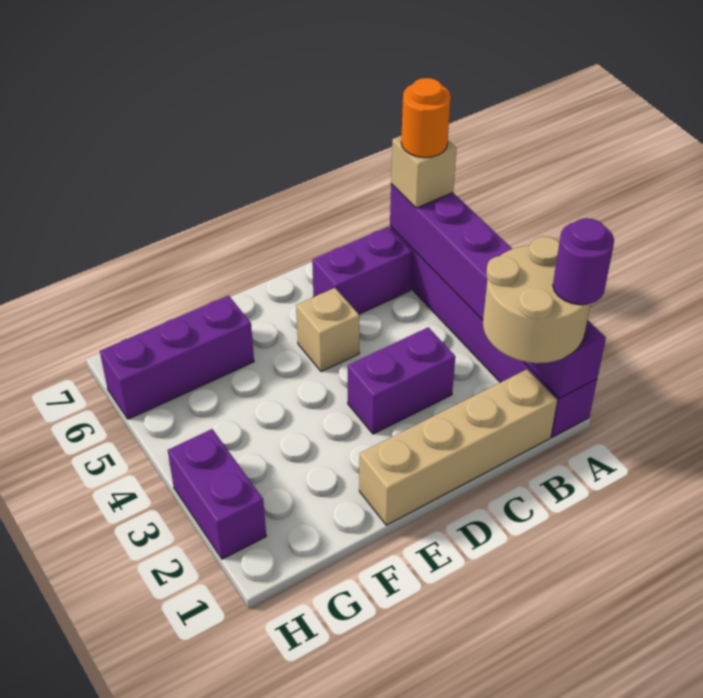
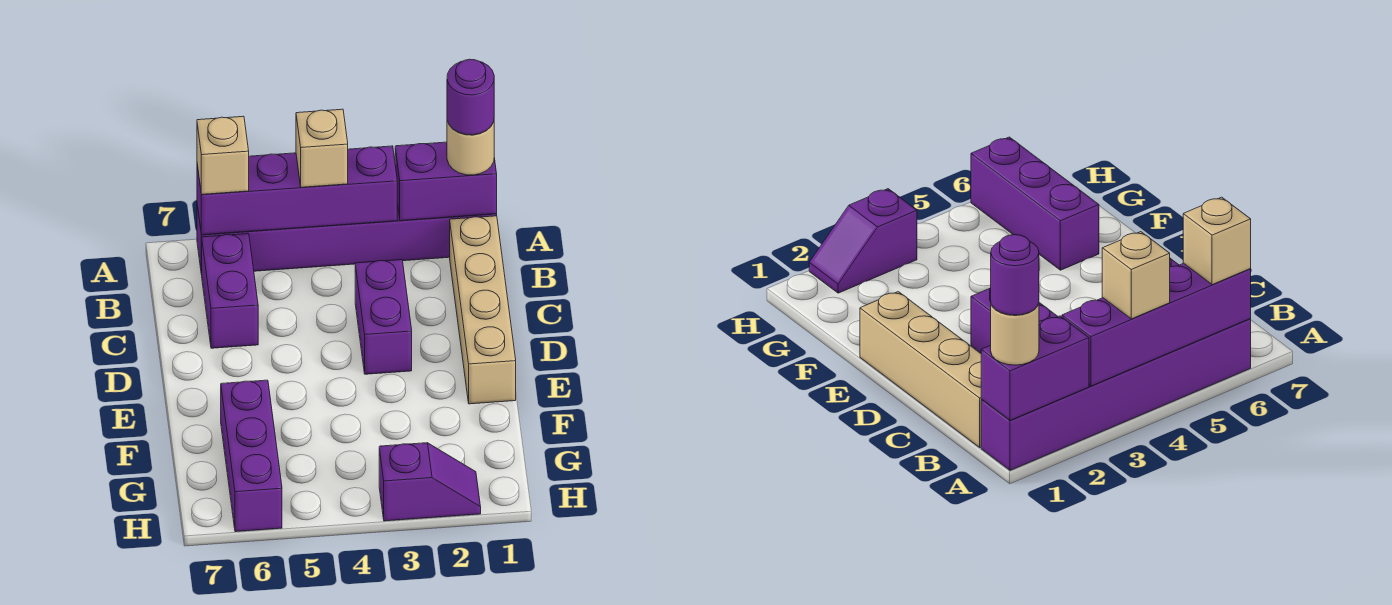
tan round brick A1:B2 level 3 -> tan round brick A1 level 3
orange round brick A6 level 4 -> none
tan brick D5 level 1 -> tan brick A4 level 3
purple brick H2:H3 level 1 -> purple slope H2:H3 level 1 top 3

